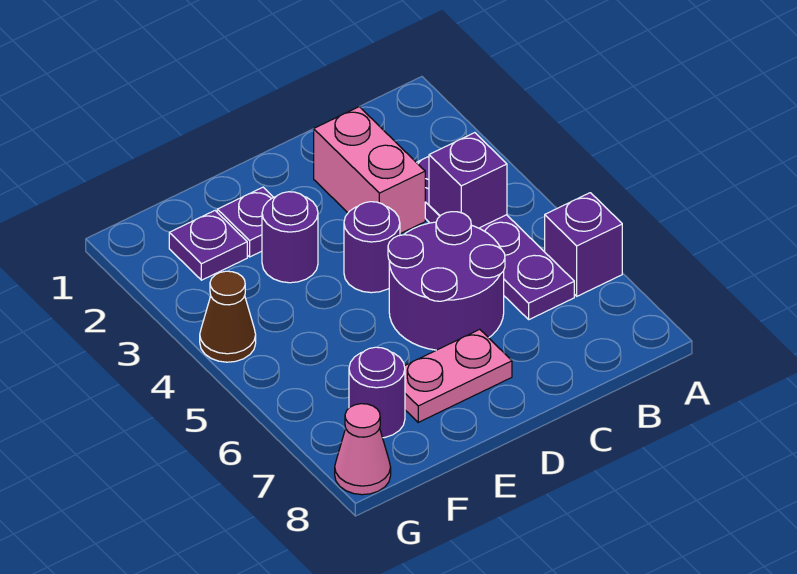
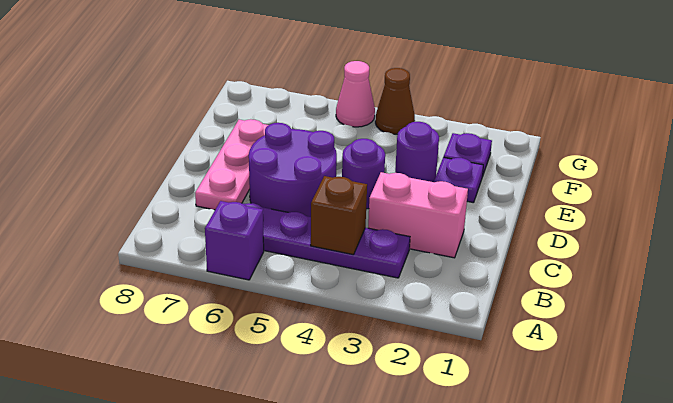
purple brick B4 level 2 -> brown brick B4 level 2
pink plate D7:E7 level 1 -> pink plate C7:E7 level 1
purple round brick F7 level 1 -> none
pink cone G8 level 1 -> pink cone G5 level 1

